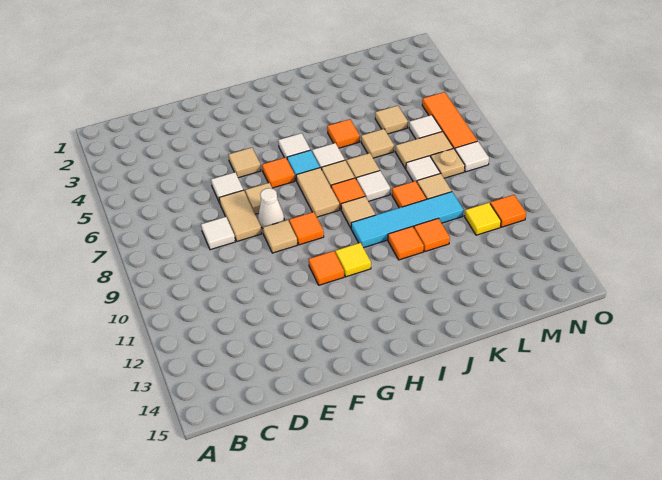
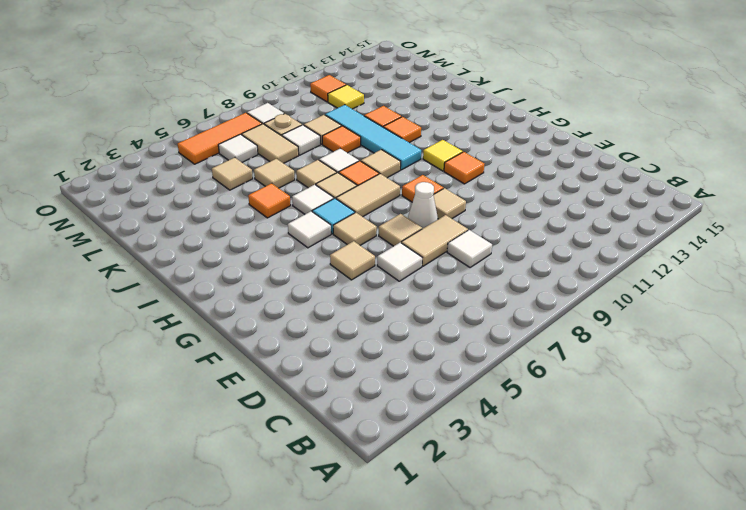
orange tile G6 level 1 -> tan tile G6 level 1

